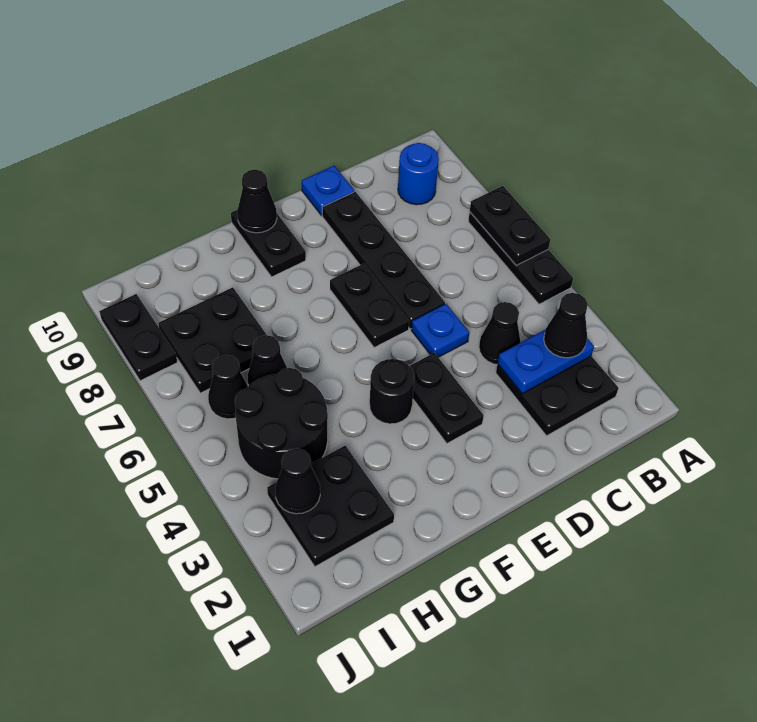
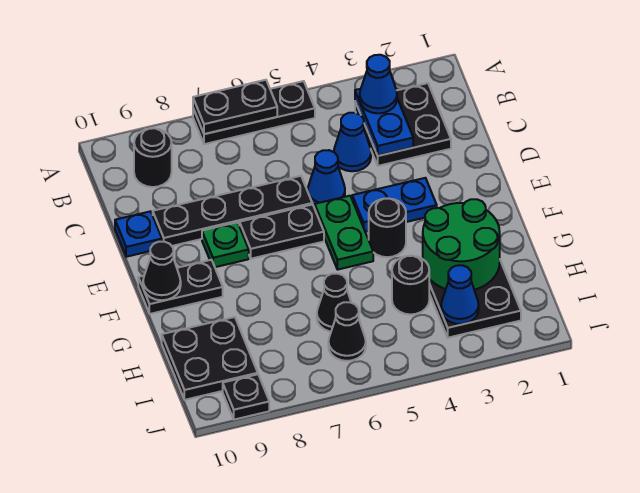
black cone B3 level 3 -> blue cone B3 level 3
blue round brick B9 level 1 -> black round brick B9 level 1
black cone C4 level 1 -> blue cone C4 level 1
blue plate D5 level 1 -> blue cone D5 level 1
black plate E3:E4 level 1 -> blue plate E3:E4 level 1
none -> green plate E5:F5 level 1
none -> green plate E8 level 1
none -> green round brick G2:H3 level 2
black round brick H4:I5 level 1 -> black round brick H4 level 1
black plate H7:I8 level 1 -> black plate H9:I10 level 1
black cone I3 level 2 -> blue cone I3 level 2
black plate J8:J9 level 1 -> black plate J9 level 1

